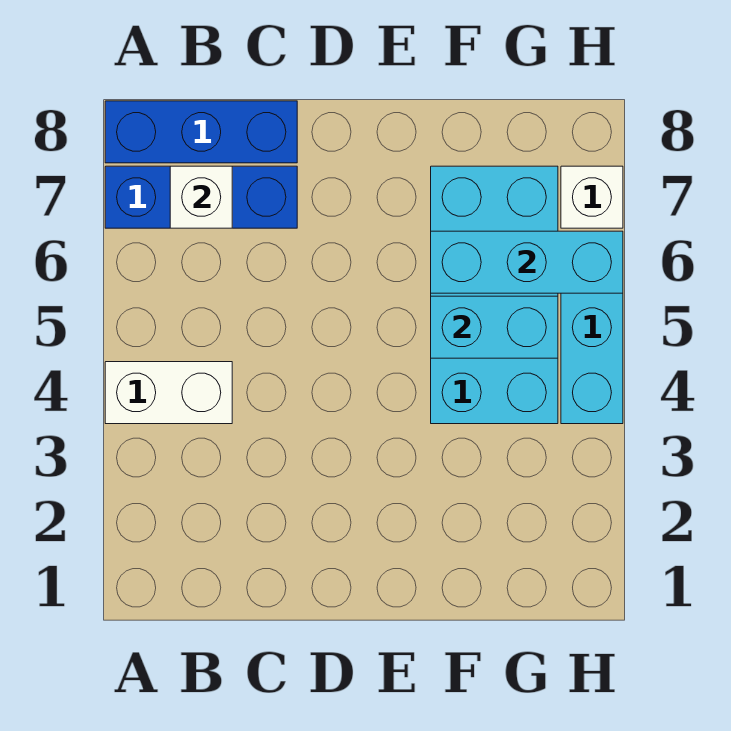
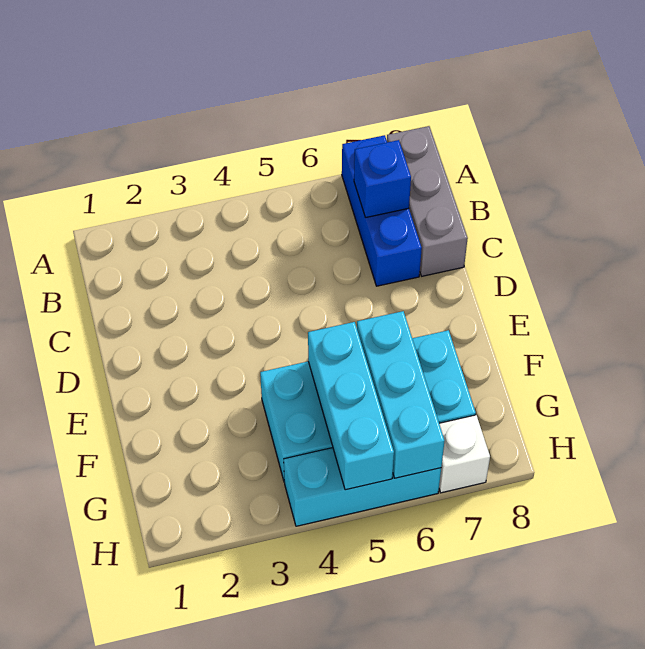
white brick A4:B4 level 1 -> none
blue brick A8:C8 level 1 -> grey brick A8:C8 level 1
white brick B7 level 2 -> blue brick B7 level 2
cyan brick F5:G5 level 2 -> cyan brick F5:H5 level 2

